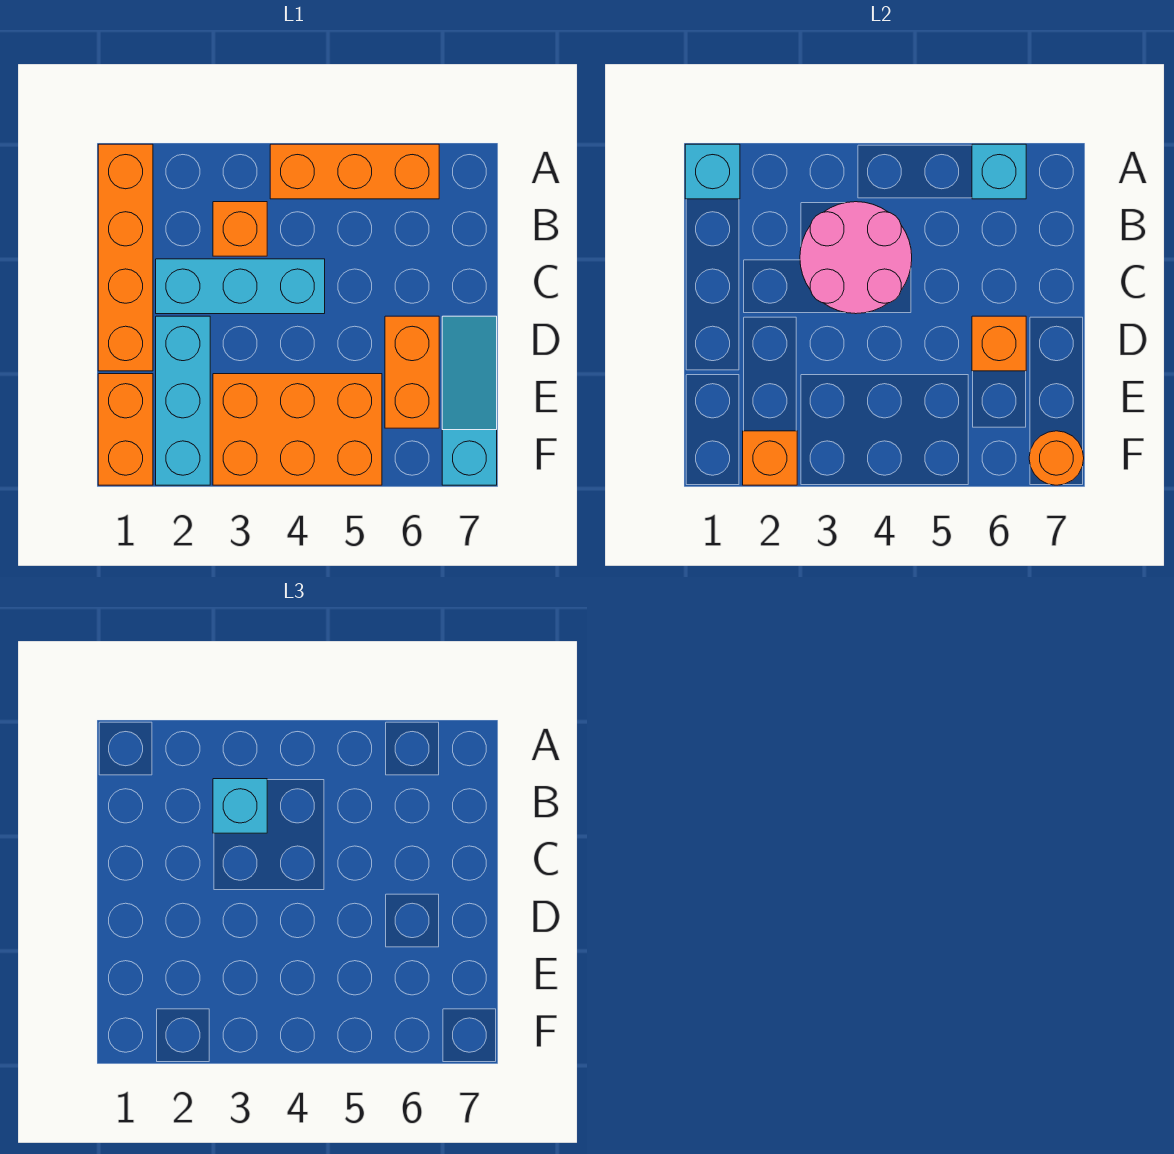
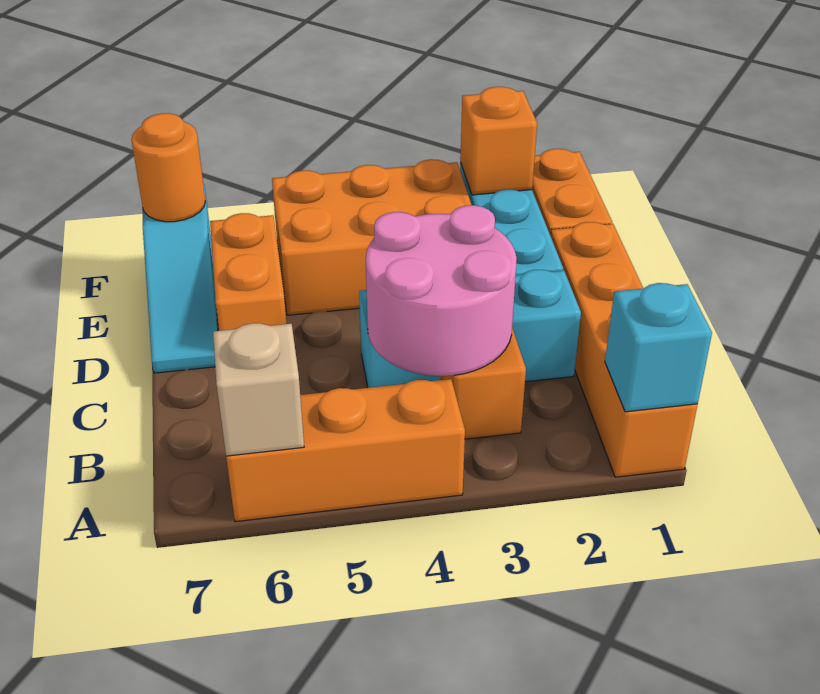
cyan brick A6 level 2 -> tan brick A6 level 2
cyan brick B3 level 3 -> none
orange brick D6 level 2 -> none

